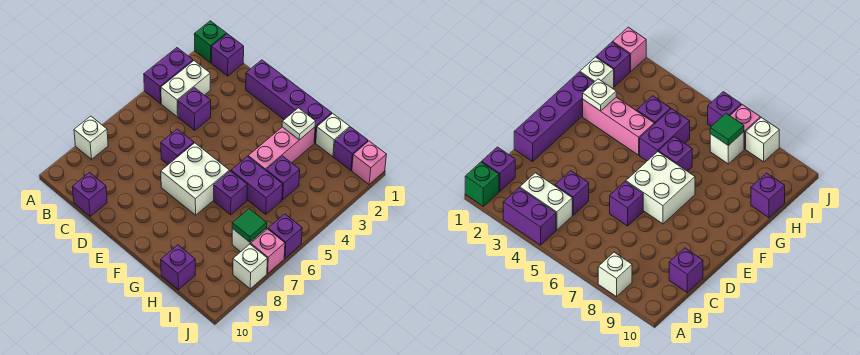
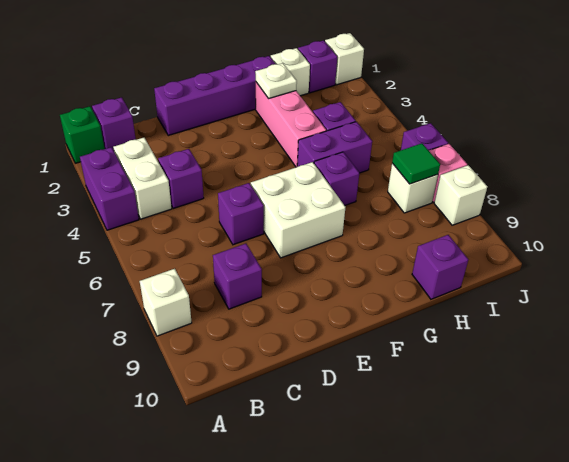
purple brick C10 level 1 -> purple brick C8 level 1
pink brick J1 level 1 -> white brick J1 level 1

